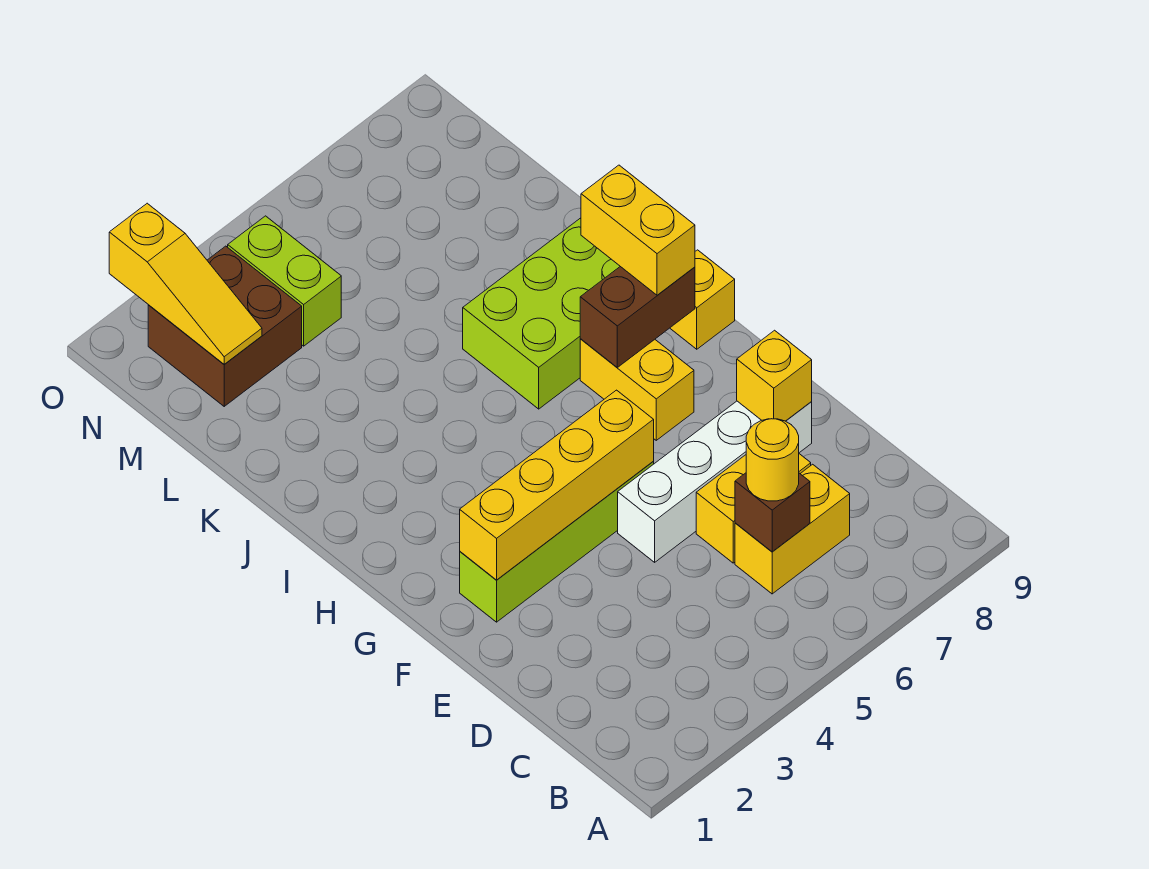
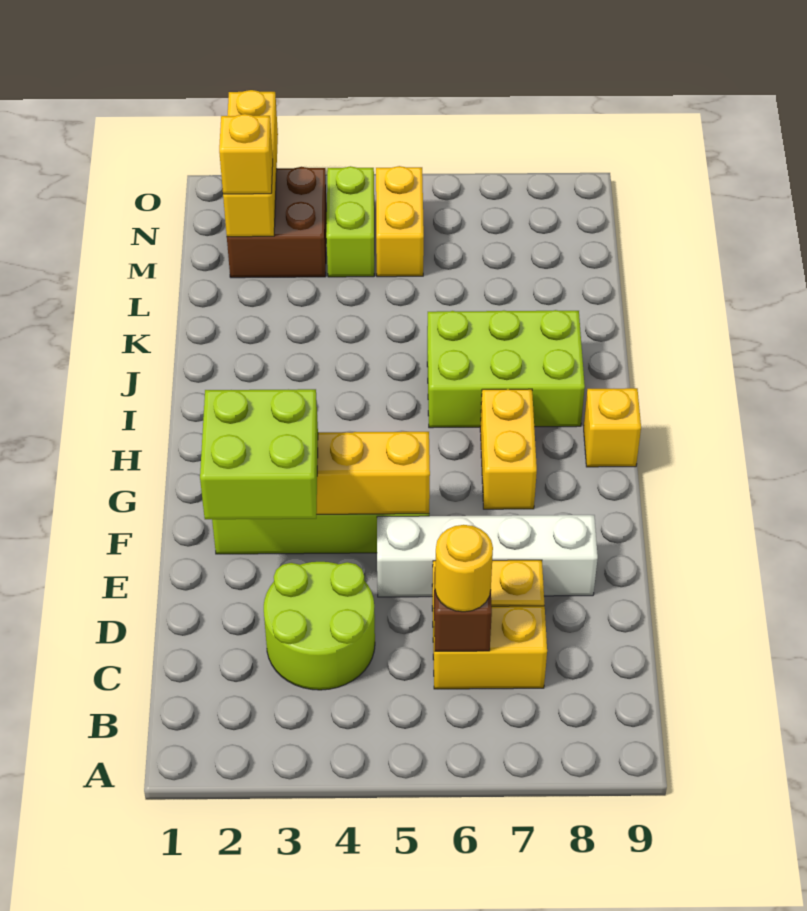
none -> lime round brick C3:D4 level 1
none -> lime brick E2:F3 level 3
yellow brick E8 level 2 -> yellow brick M2 level 3
brown brick H7:H8 level 2 -> none
yellow brick H8:I8 level 3 -> yellow brick M5:N5 level 1
yellow slope M2:O2 level 2 top O -> yellow brick M2:O2 level 2

